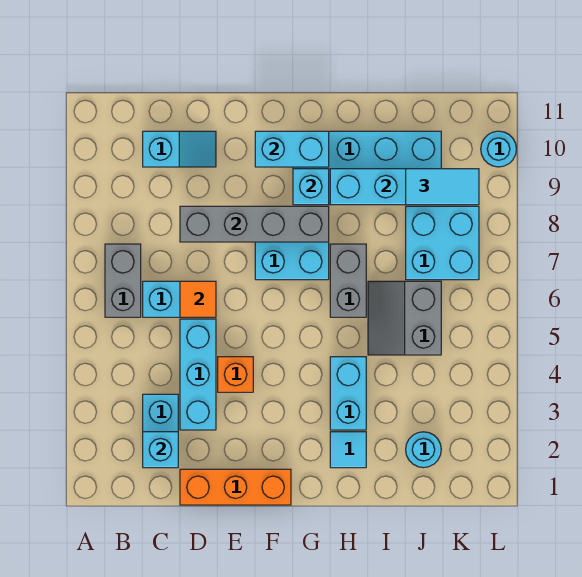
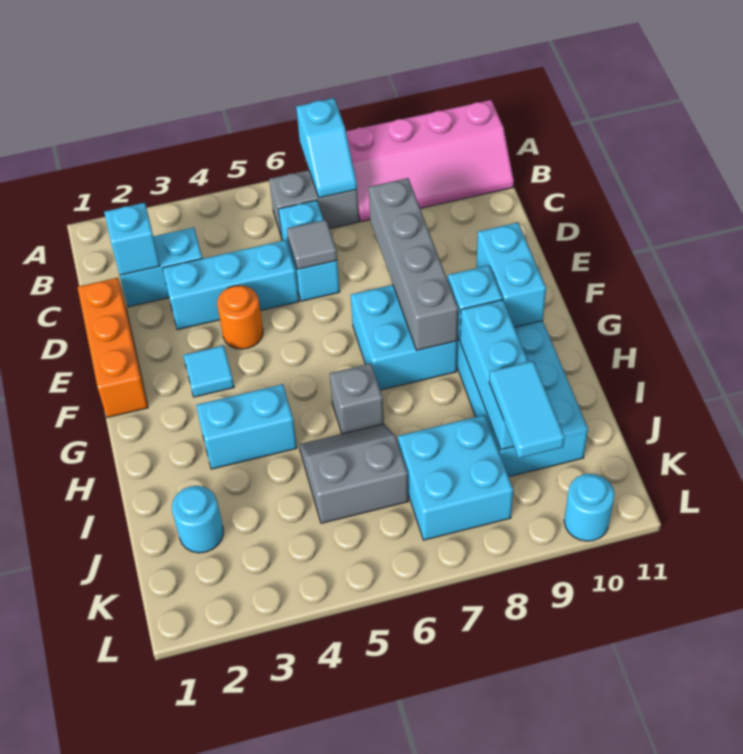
none -> pink slope A8:B11 level 1 top A
cyan slope C10:D10 level 1 top C -> cyan slope A7:B7 level 2 top A
orange tile D6 level 2 -> grey tile D6 level 2
orange brick E4 level 1 -> orange round brick E4 level 1
cyan tile H2 level 1 -> cyan tile F3 level 1
grey brick H6:H7 level 1 -> grey brick H6 level 1

